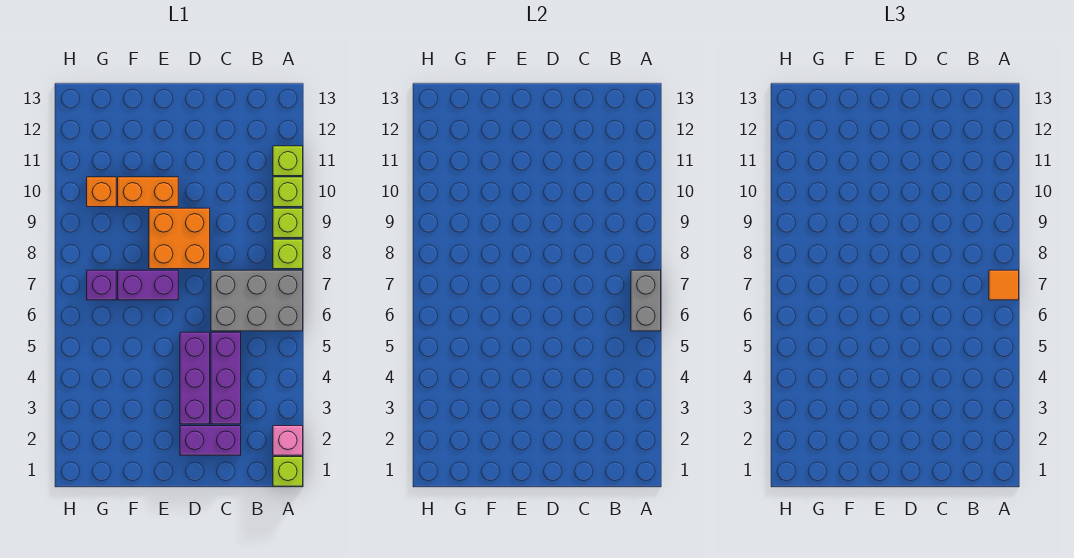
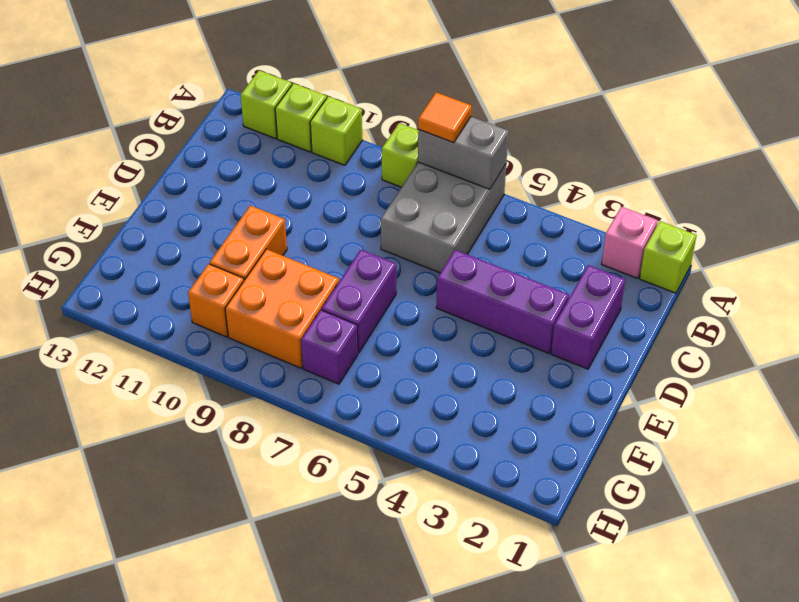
lime brick A9 level 1 -> lime brick A12 level 1
purple brick C3:C5 level 1 -> none
orange brick D8:E9 level 1 -> orange brick F8:G9 level 1

